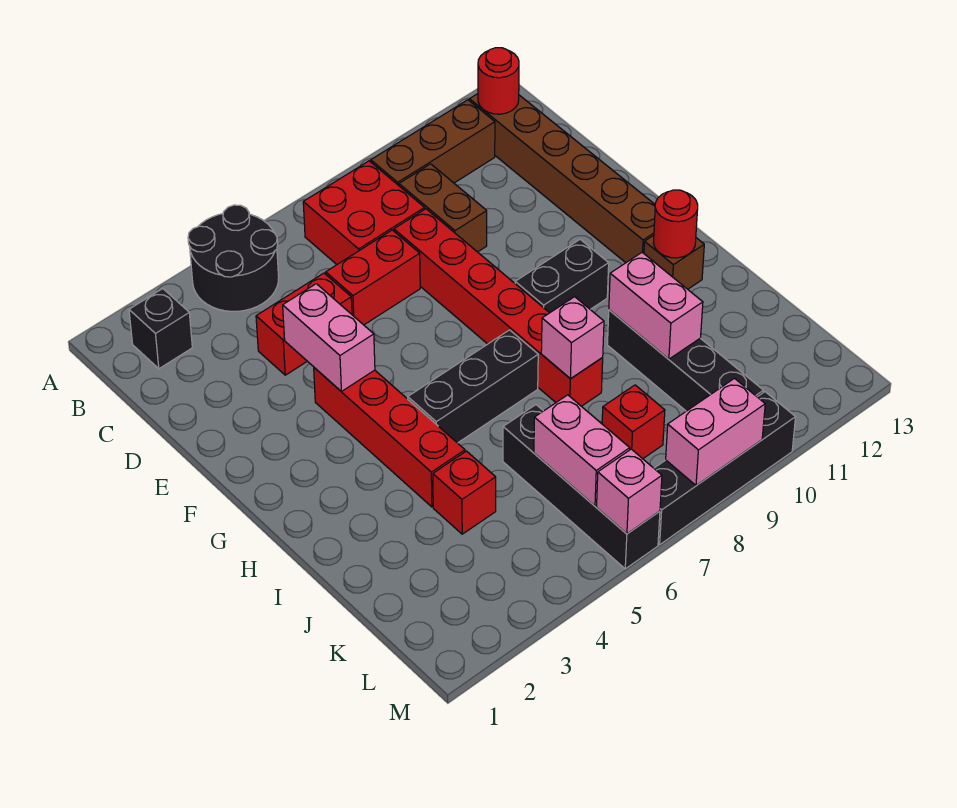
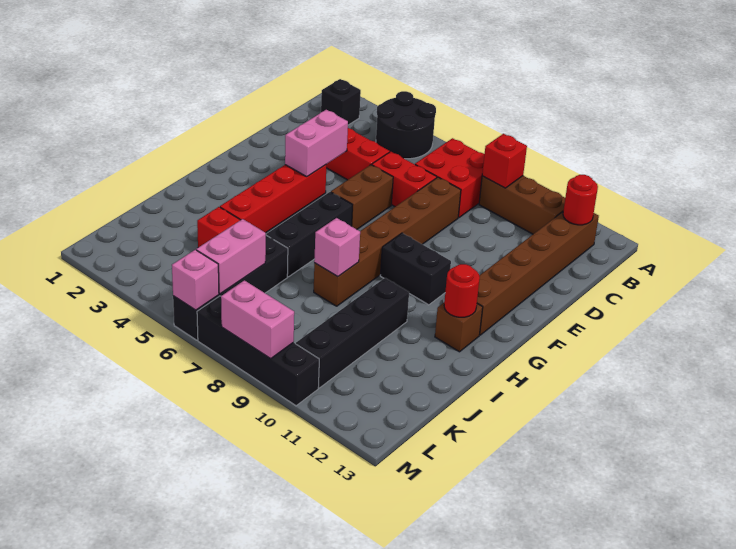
brown brick C9:D9 level 1 -> brown brick E6:F6 level 1
red brick D8:I8 level 1 -> brown brick D8:I8 level 1
black brick H5:H7 level 1 -> black brick G6:I6 level 1
pink brick I10:J10 level 2 -> none
red brick K8 level 1 -> red brick B9 level 2

